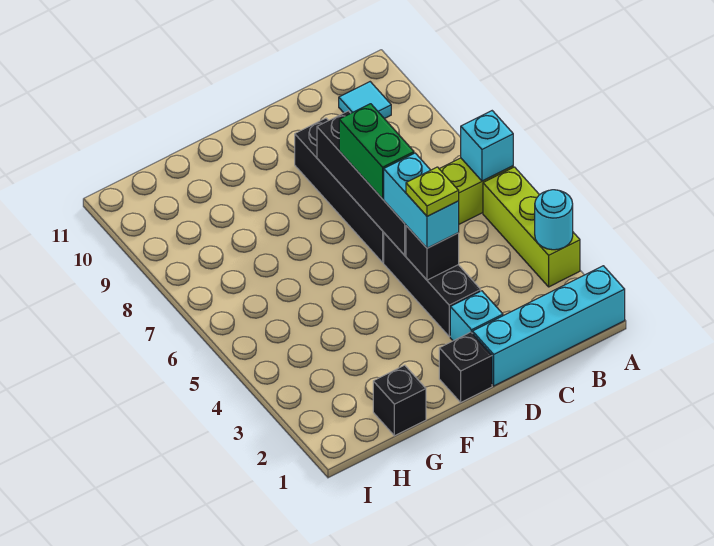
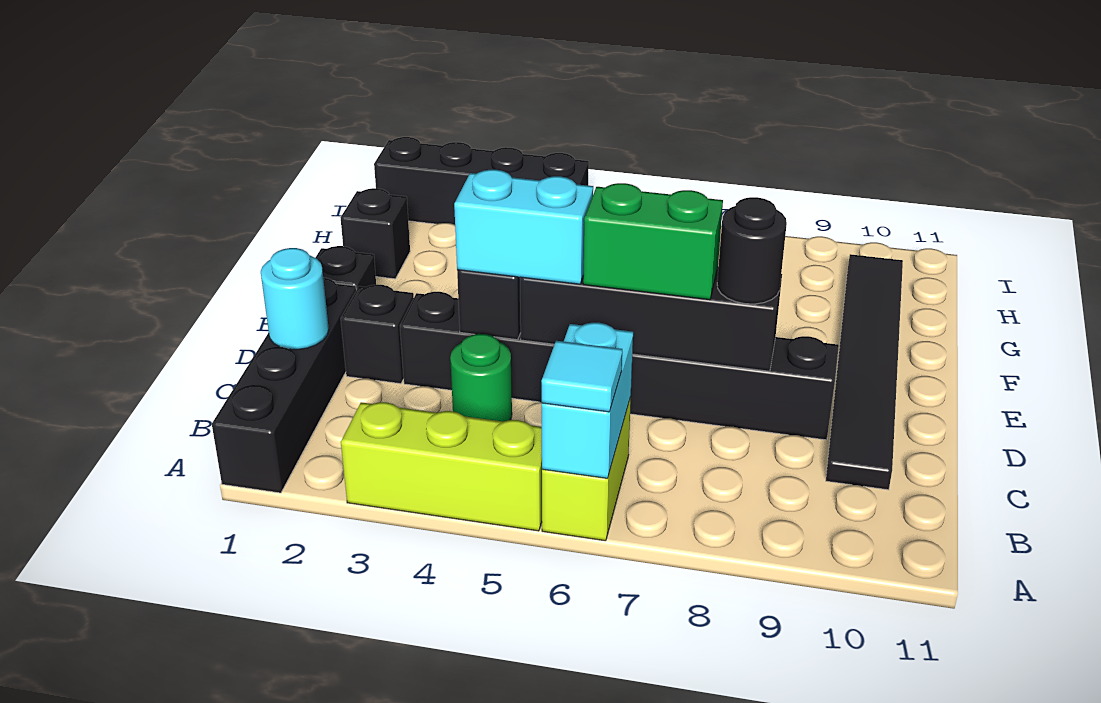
cyan brick A1:D1 level 1 -> black brick A1:D1 level 1
cyan round brick A3 level 2 -> cyan round brick C1 level 2
cyan brick A6 level 2 -> cyan brick A6:B6 level 2
cyan tile B10 level 1 -> cyan tile A6 level 3
none -> green round brick C4 level 1
none -> black tile C10:H10 level 1
cyan brick D2 level 1 -> black brick D2 level 1
lime plate D4 level 4 -> none
none -> black round brick D8 level 3
none -> black brick I1:I4 level 1

